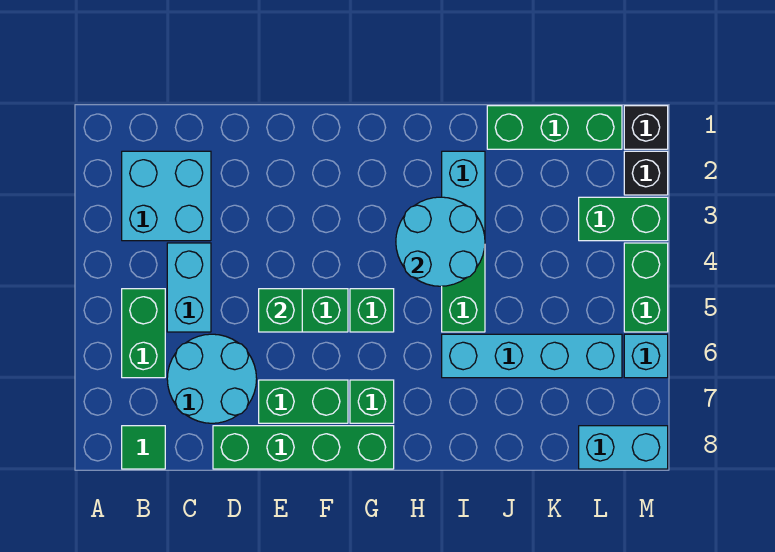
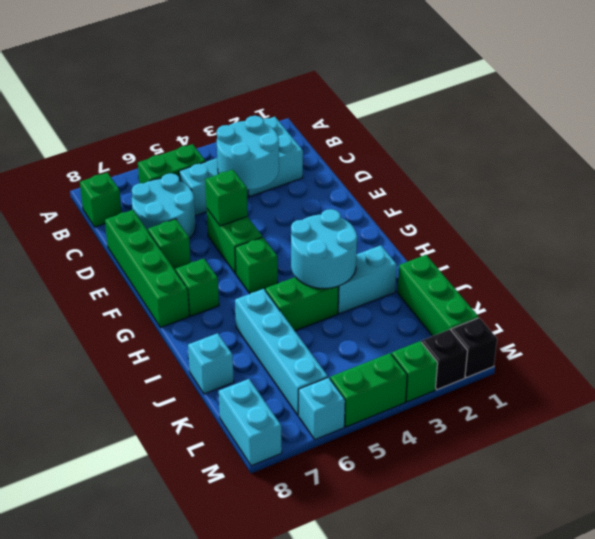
green tile B8 level 1 -> green brick B8 level 1
none -> cyan round brick C3:D4 level 2
green brick E7:F7 level 1 -> green brick E7 level 1
none -> cyan brick J8 level 1
green brick L3:M3 level 1 -> green brick M3 level 1

